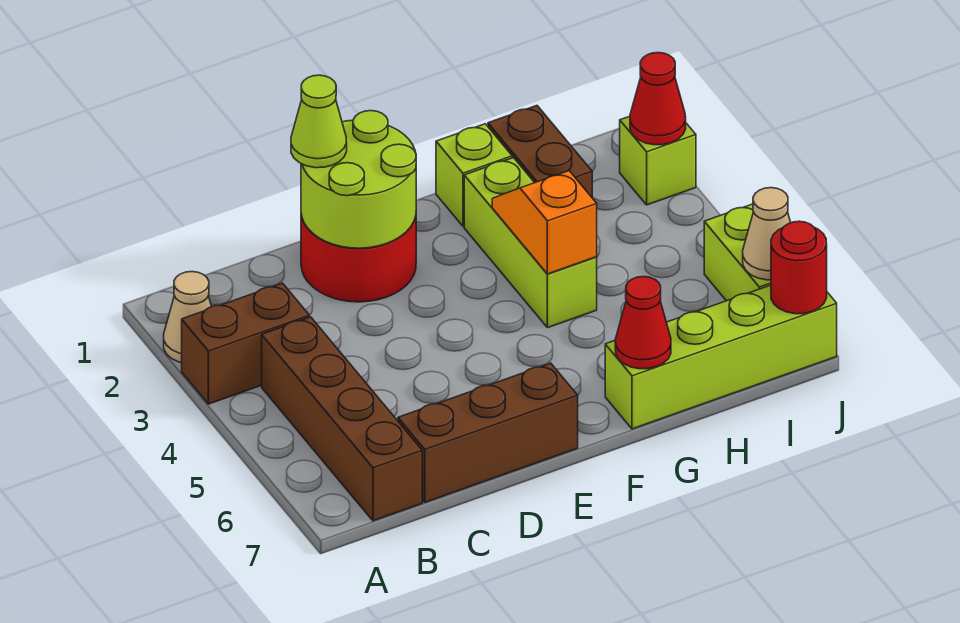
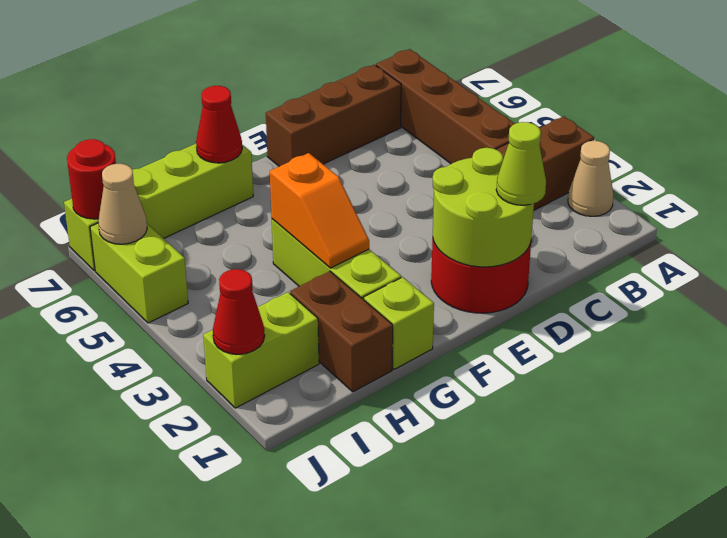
lime brick J2 level 1 -> lime brick I2:J2 level 1

